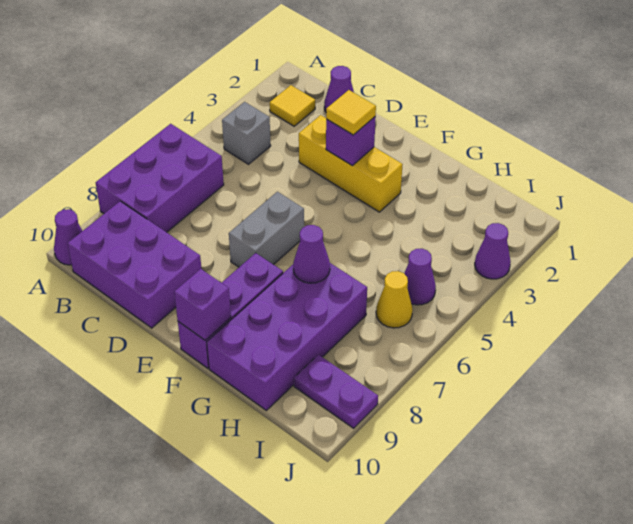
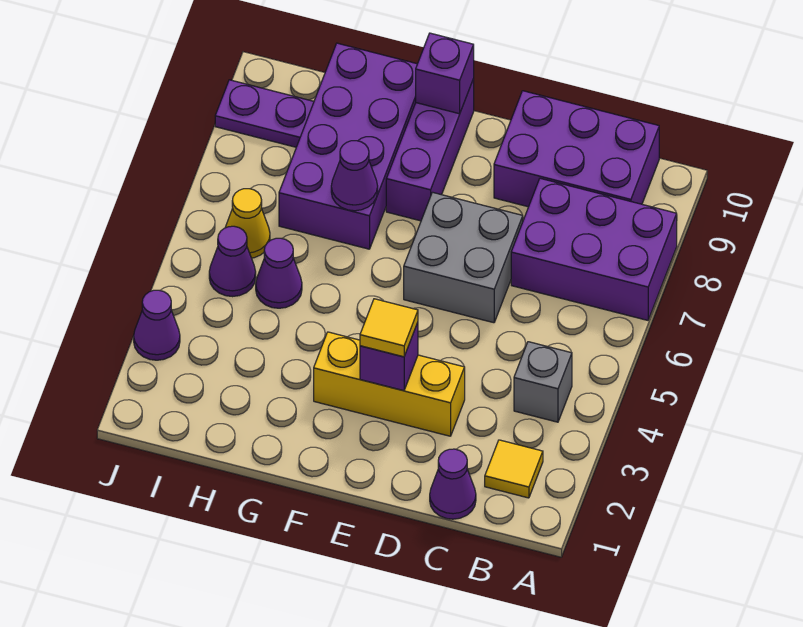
purple brick A6:B8 level 1 -> purple brick A7:C8 level 1
purple cone A10 level 1 -> purple cone H5 level 1
grey brick E6:E7 level 1 -> grey brick D6:E7 level 1

